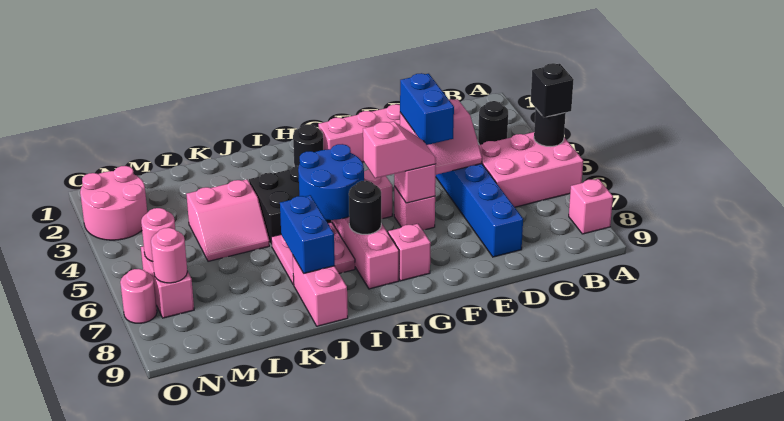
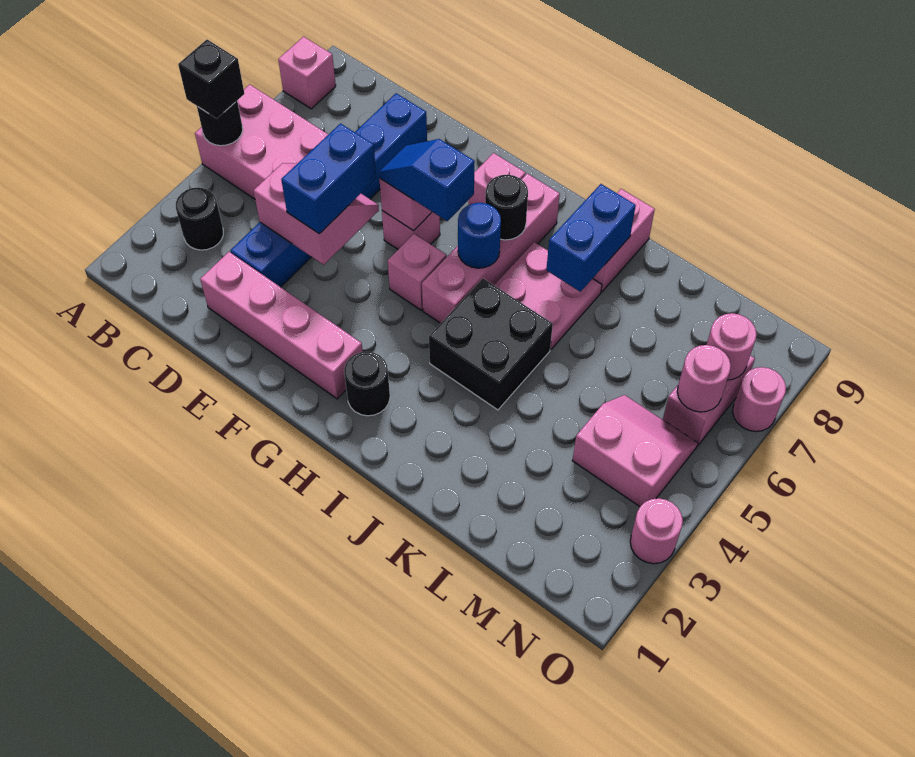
pink slope F6:G6 level 3 top G -> blue slope F6:G6 level 3 top G
blue round brick H5:I6 level 2 -> blue round brick H6 level 2
pink slope K4:L5 level 1 top 4 -> pink slope M4:N5 level 1 top 4
pink round brick N2:O3 level 1 -> pink round brick O3 level 1

